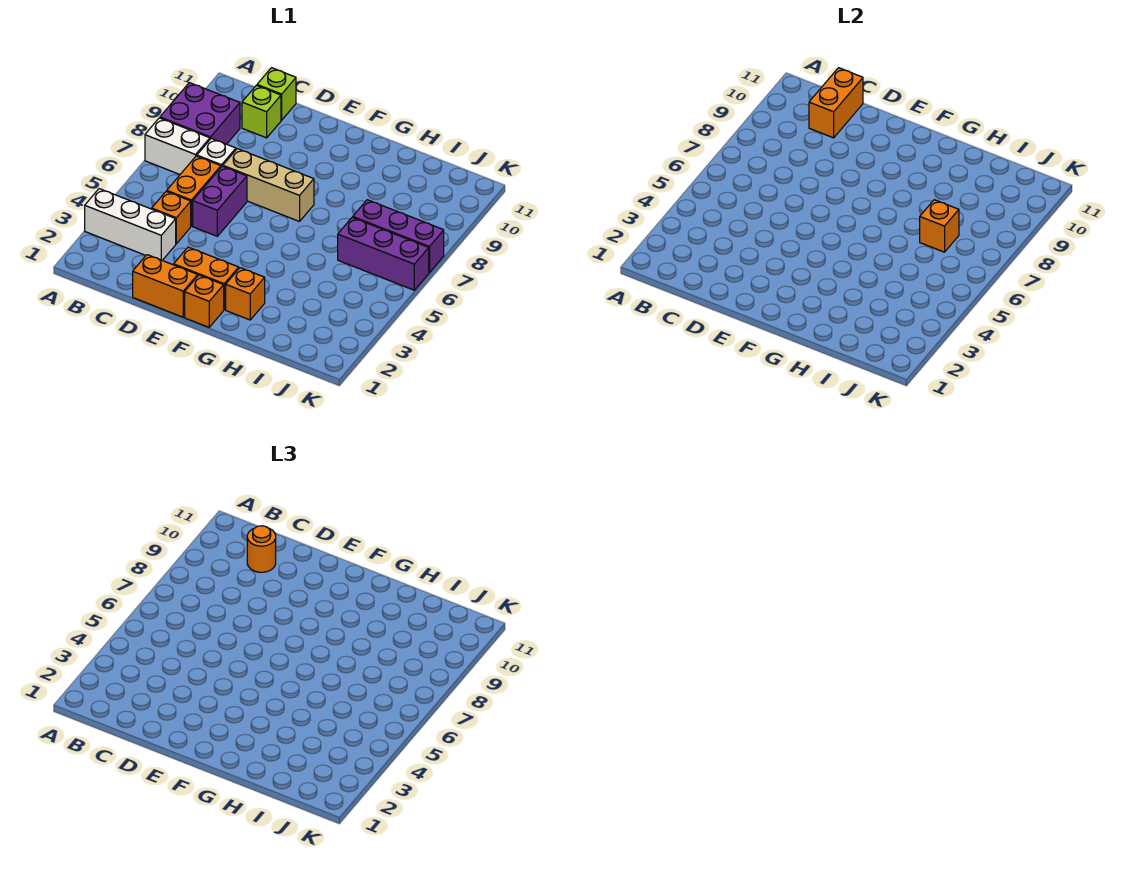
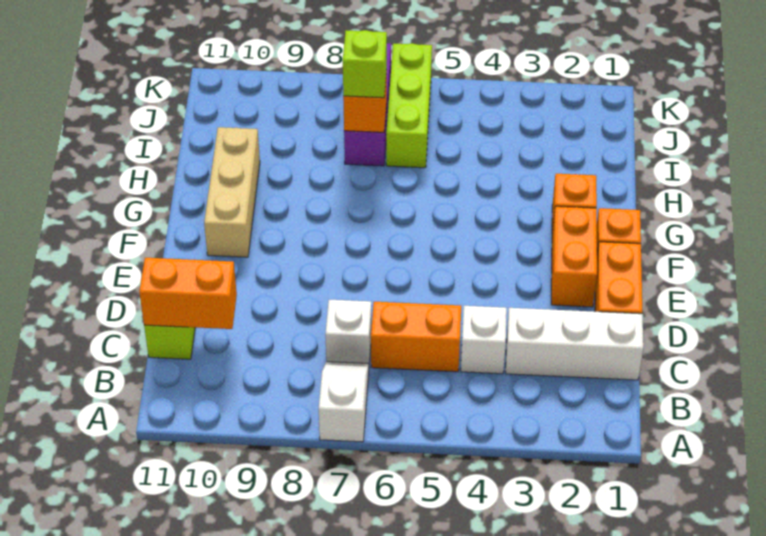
white brick A3:C3 level 1 -> white brick C1:C3 level 1
white brick A7:B7 level 1 -> white slope A7:B7 level 1 top A
purple brick A8:B9 level 1 -> none
orange brick C4 level 1 -> white brick C4 level 1
lime brick C10 level 1 -> lime brick I7 level 3
orange round brick C10 level 3 -> none
purple brick D5:D6 level 1 -> none
tan brick D7:F7 level 1 -> tan brick F10:H10 level 1
purple brick I6:K6 level 1 -> lime brick I6:K6 level 1

